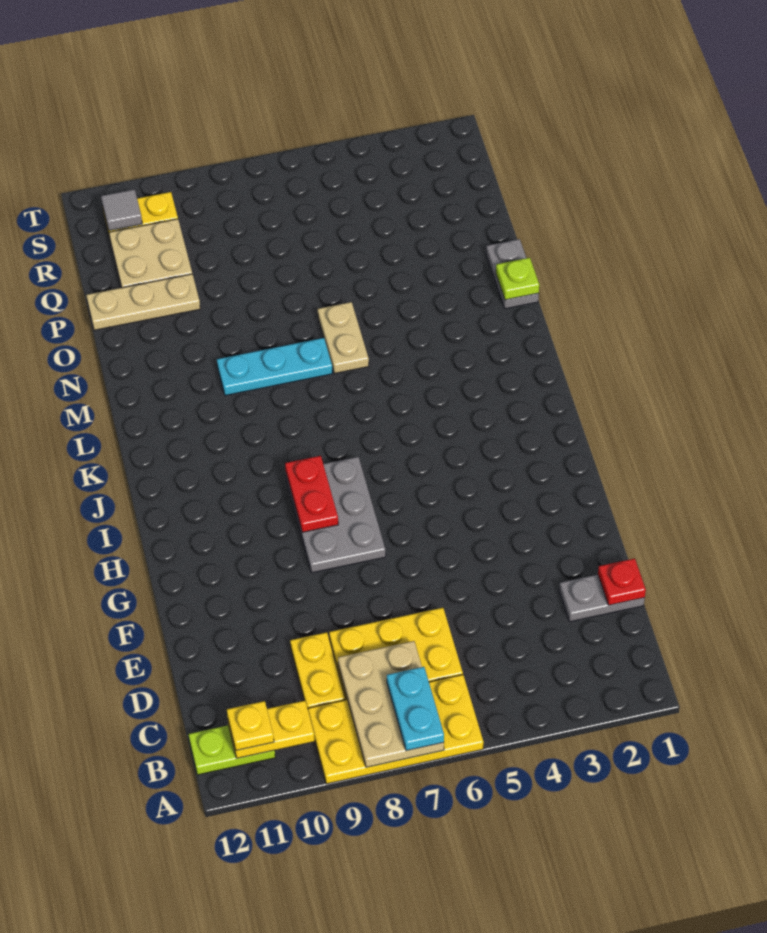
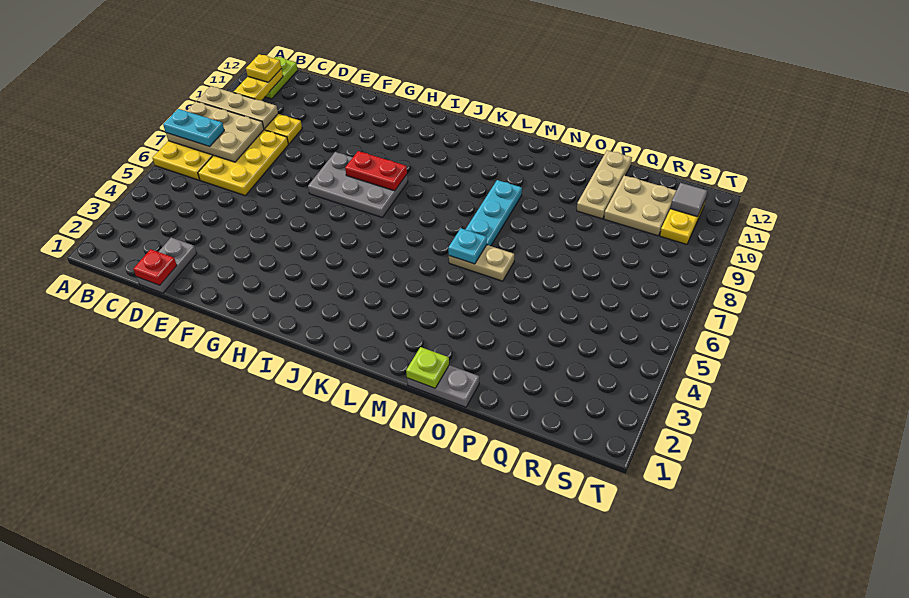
none -> tan plate A9:C9 level 2
none -> cyan plate M6 level 2

